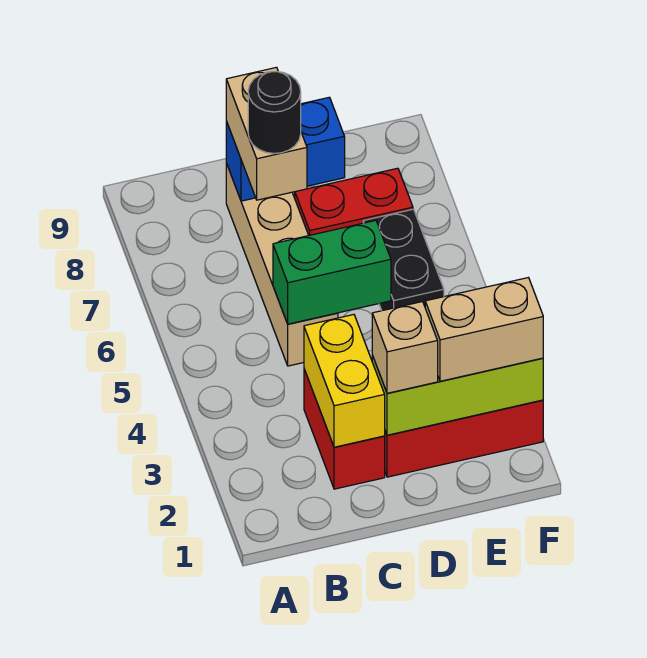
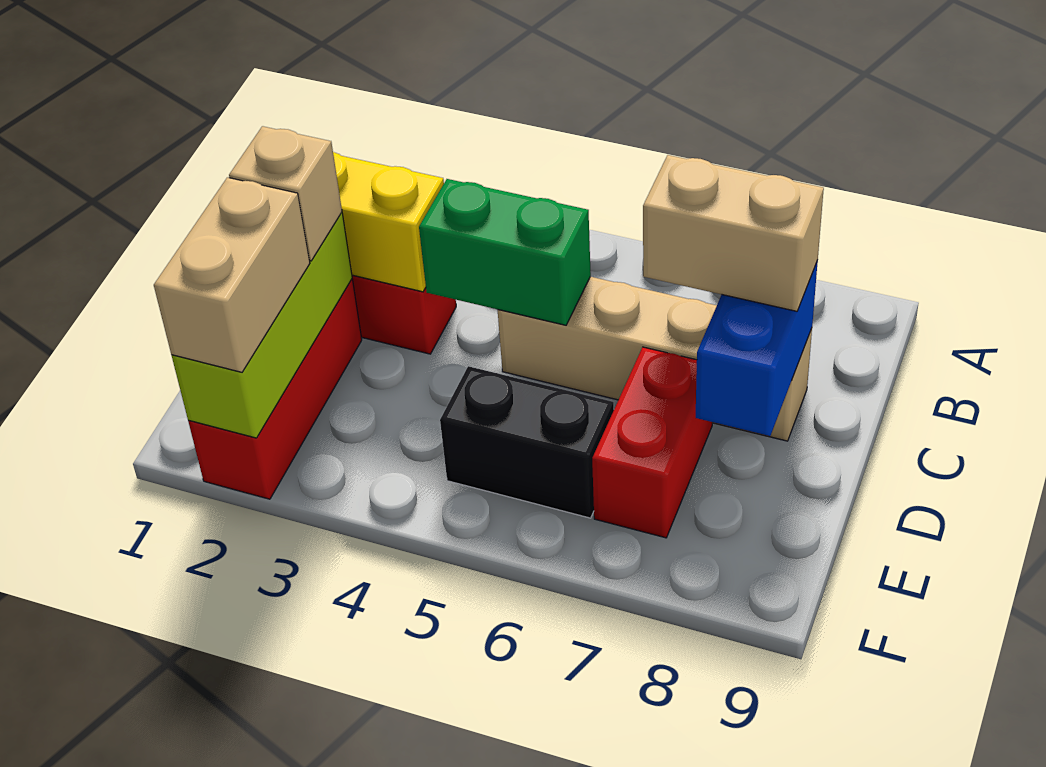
green brick C5:D5 level 2 -> green brick C4:C5 level 2
black round brick C7 level 4 -> none

